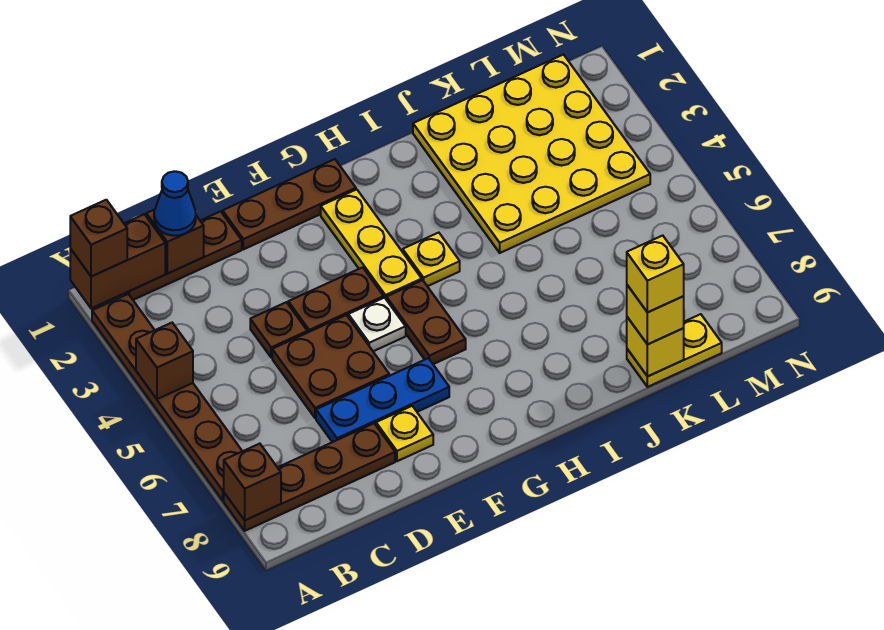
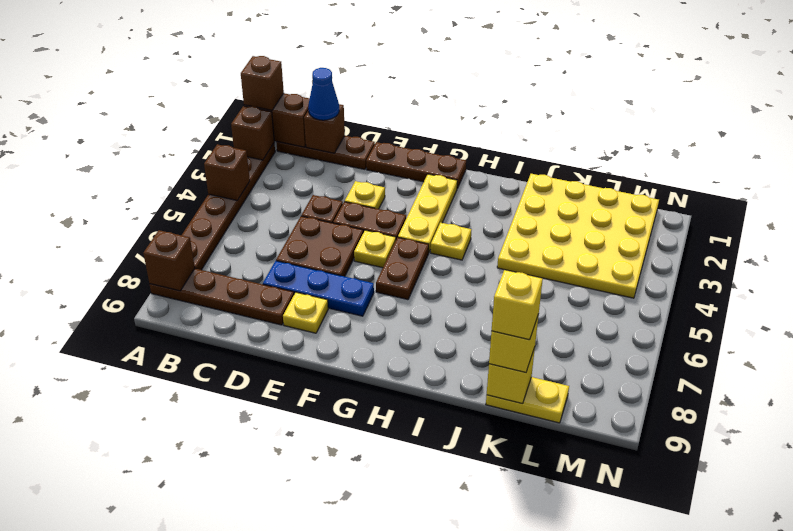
none -> brown brick A2 level 2
none -> yellow plate E3 level 1
white plate F5 level 1 -> yellow plate F5 level 1

